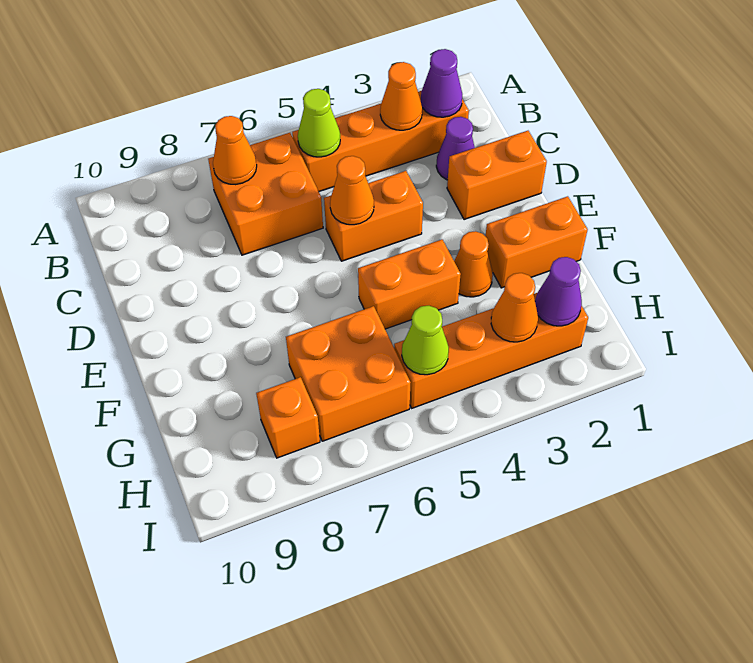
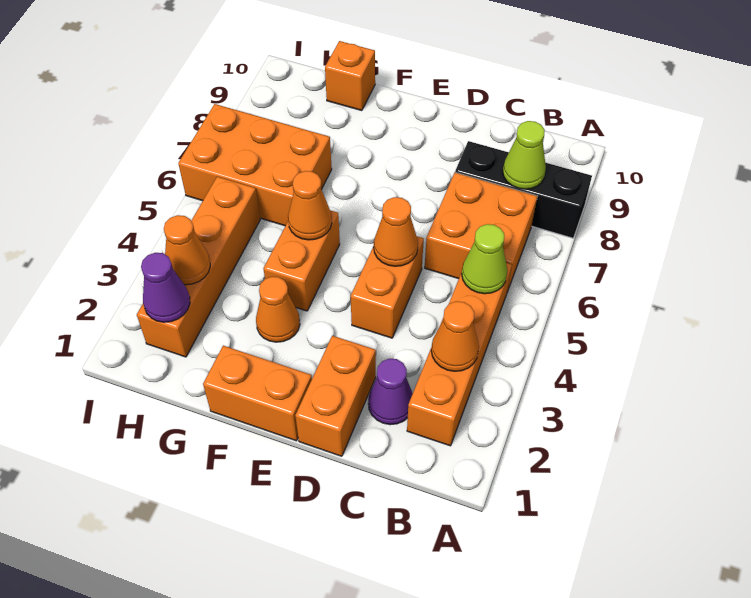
none -> black brick A8:C8 level 1
purple cone B2 level 2 -> none
orange cone B7 level 2 -> orange cone F5 level 2
orange brick F1:F2 level 1 -> orange brick E1:F1 level 1
orange brick G6:H7 level 1 -> orange brick G6:I7 level 1
lime cone H5 level 2 -> lime cone B8 level 2
orange brick H8 level 1 -> orange brick G10 level 1

